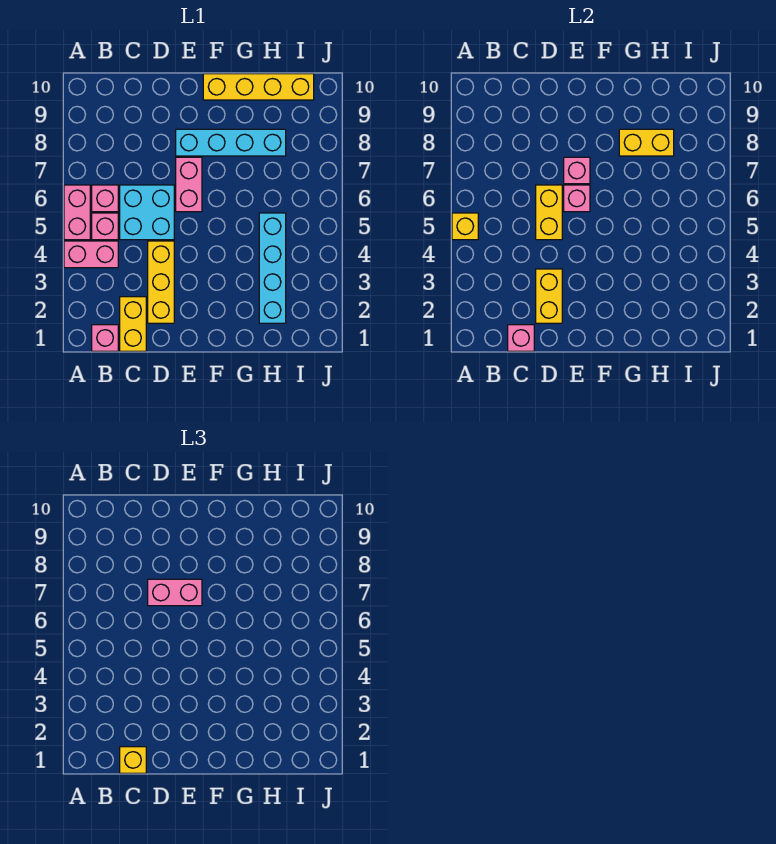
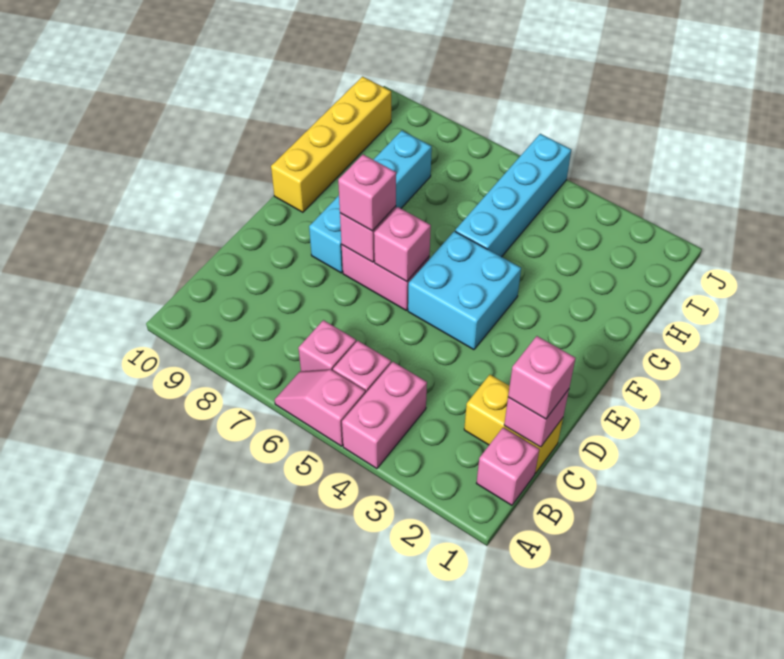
pink brick A5:A6 level 1 -> pink slope A5:A6 level 1 top 5
yellow brick A5 level 2 -> none
yellow brick C1 level 3 -> pink brick C1 level 3
cyan brick C5:D6 level 1 -> cyan brick E4:F5 level 1
yellow brick D2:D4 level 1 -> none
yellow brick D2:D3 level 2 -> none
yellow brick D5:D6 level 2 -> none
pink brick D7:E7 level 3 -> pink brick E7 level 3
yellow brick G8:H8 level 2 -> none
cyan brick H2:H5 level 1 -> cyan brick G5:J5 level 1

